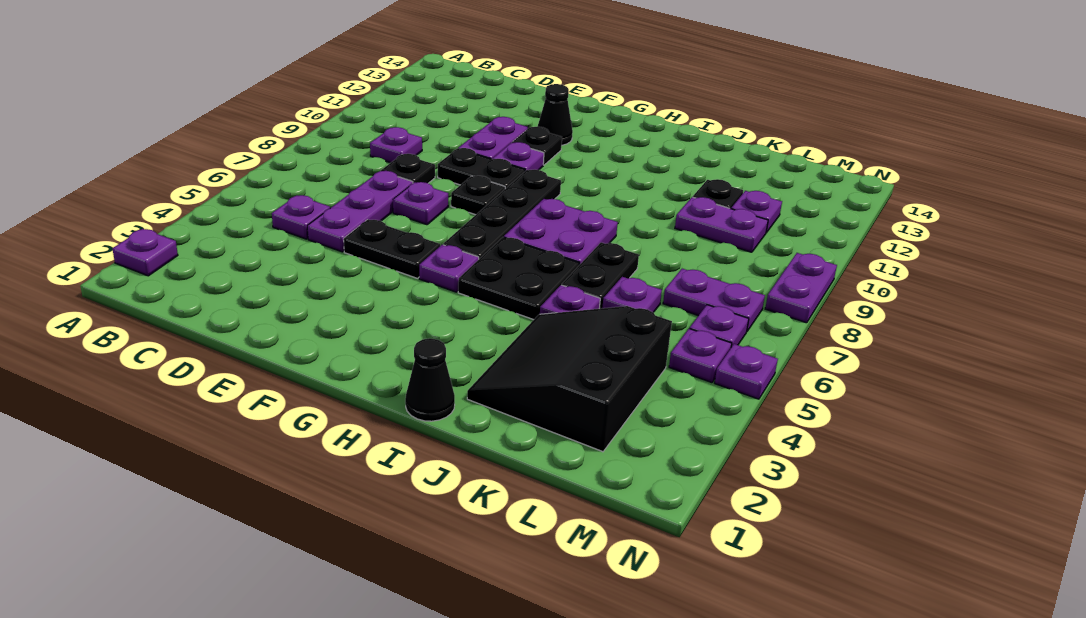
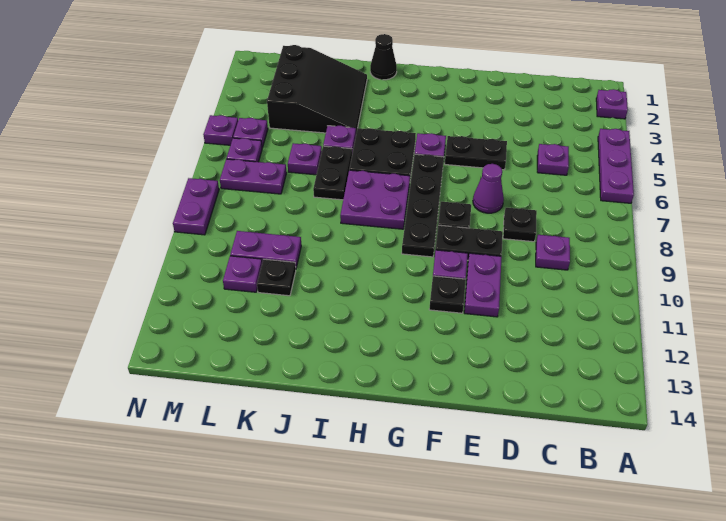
purple plate D5:D7 level 1 -> purple plate A4:A6 level 1
purple plate E7 level 1 -> purple cone E7 level 1
black cone F12 level 1 -> none

